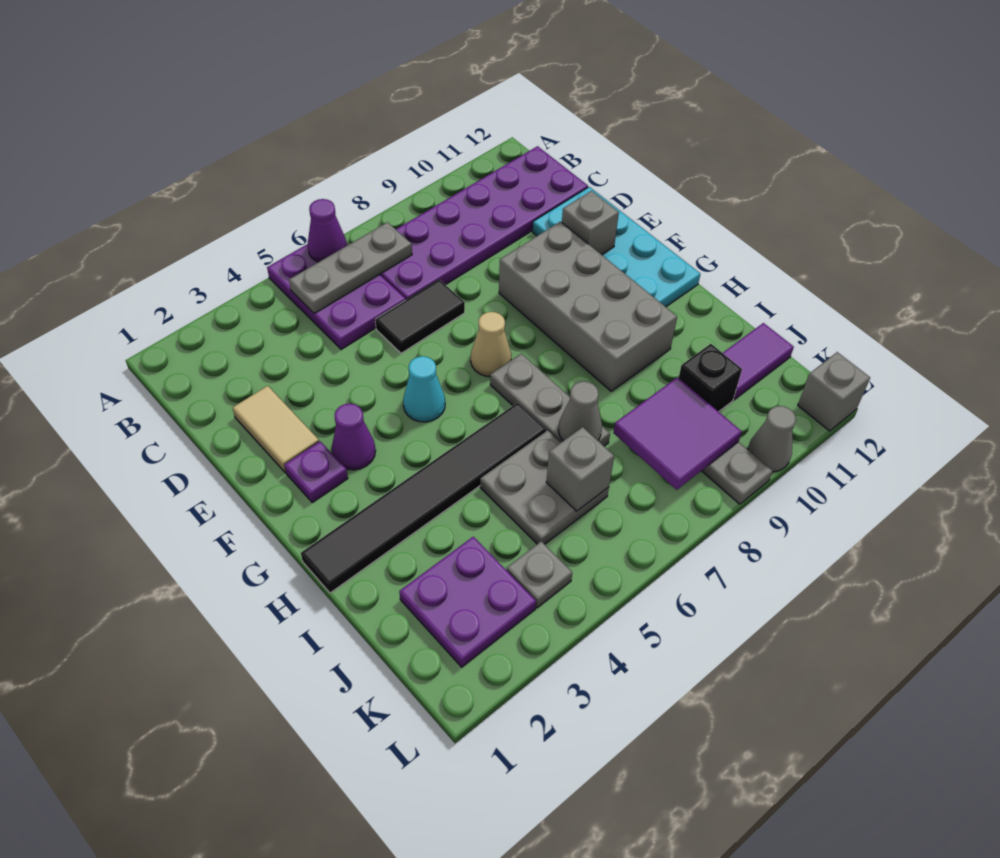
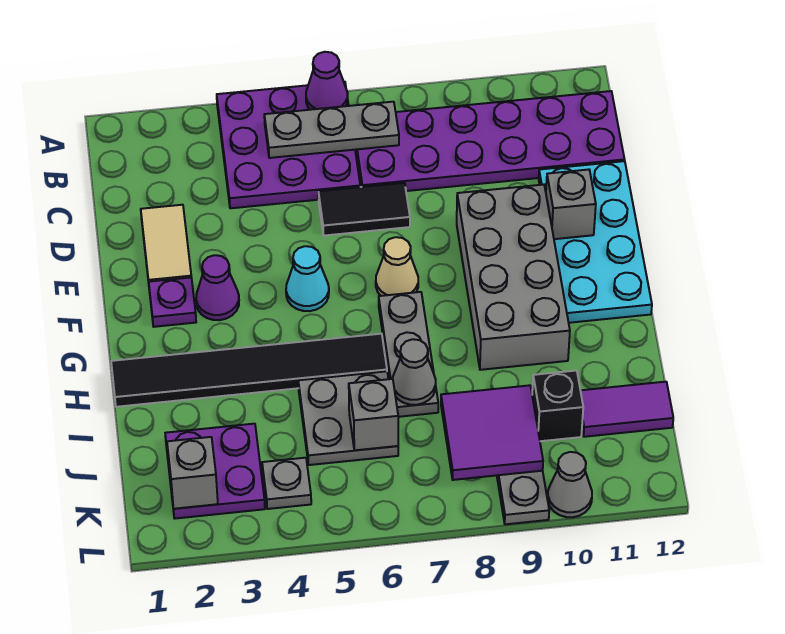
purple plate A5:C6 level 1 -> purple plate A4:C6 level 1
grey brick L12 level 1 -> grey brick K2 level 2

